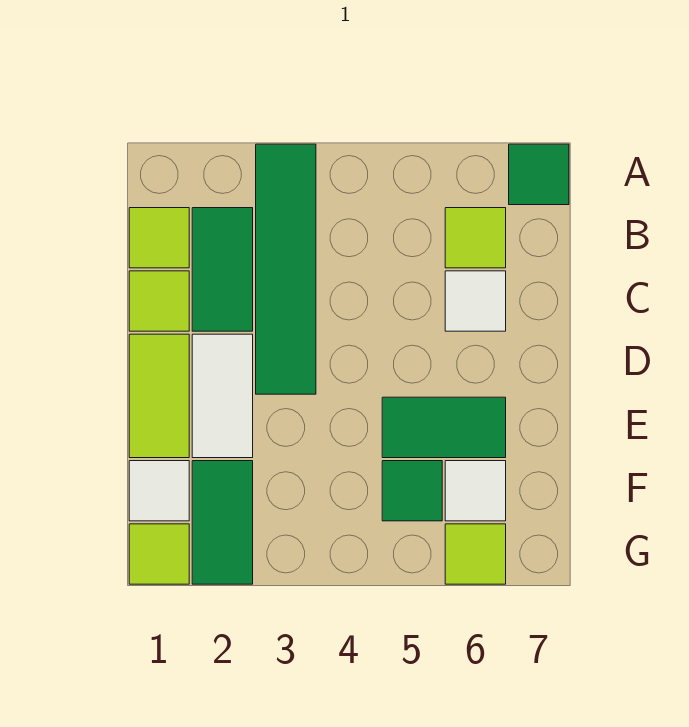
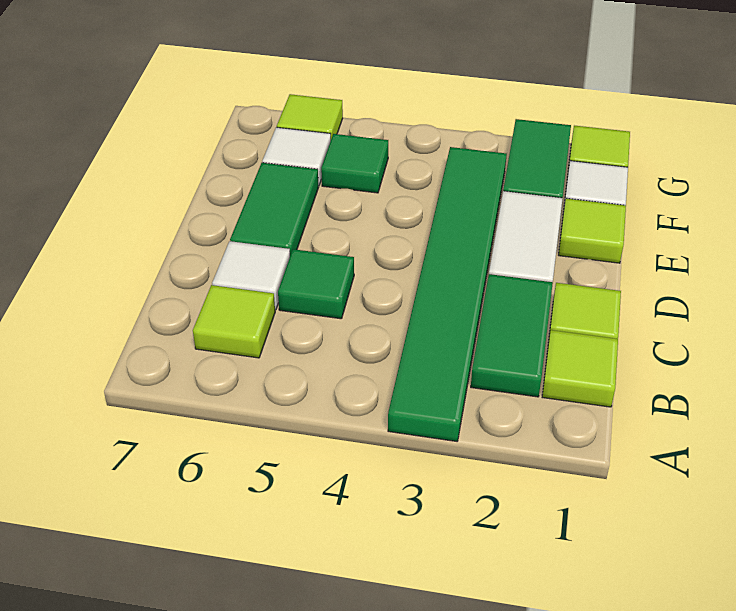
green tile A3:D3 level 1 -> green tile A3:F3 level 1
green tile A7 level 1 -> green tile C5 level 1
lime tile D1:E1 level 1 -> lime tile E1 level 1
green tile E5:E6 level 1 -> green tile D6:E6 level 1

